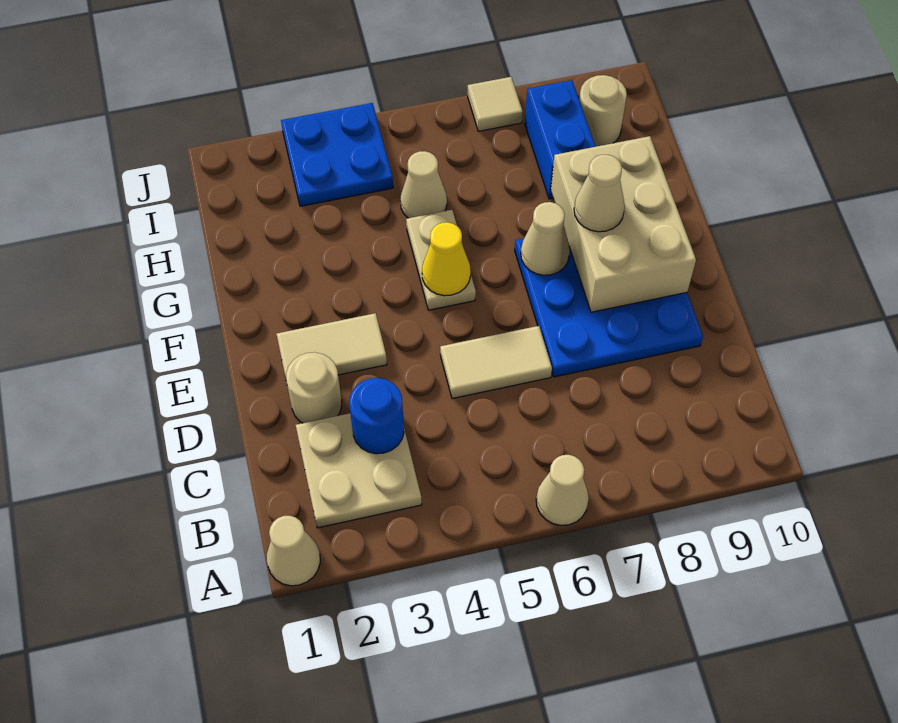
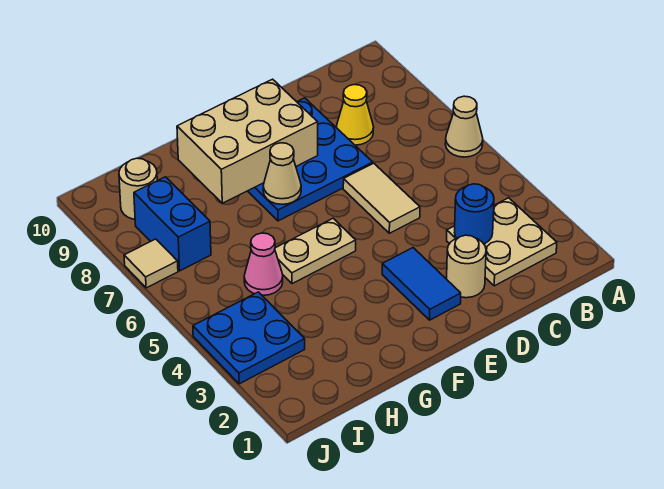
tan cone A1 level 1 -> none
tan tile E2:E3 level 1 -> blue tile E2:E3 level 1
yellow cone F5 level 2 -> yellow cone C8 level 1
tan cone F8 level 3 -> none
tan cone H5 level 1 -> pink cone H5 level 1
blue brick H8:I8 level 1 -> blue brick I7:I8 level 1

